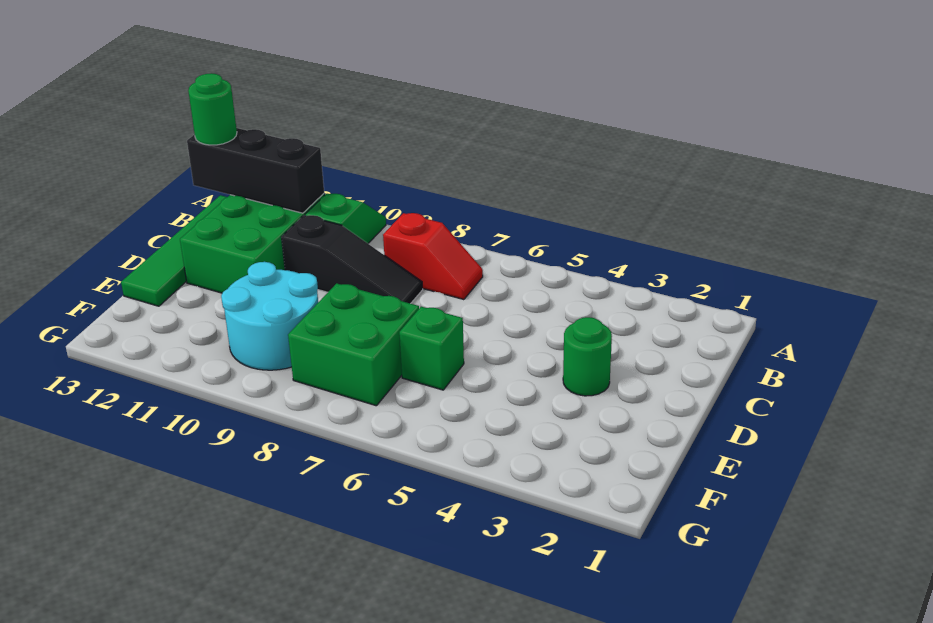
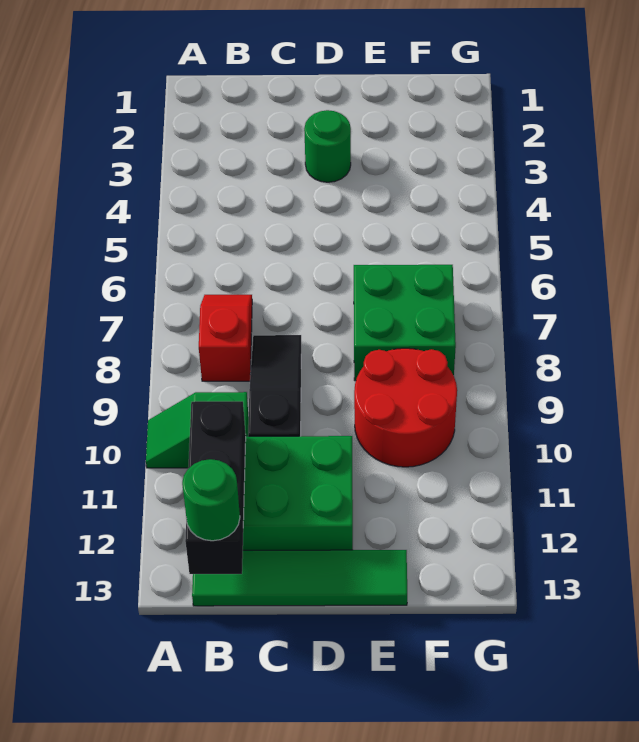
green brick E6 level 1 -> none
cyan round brick E9:F10 level 1 -> red round brick E9:F10 level 1

